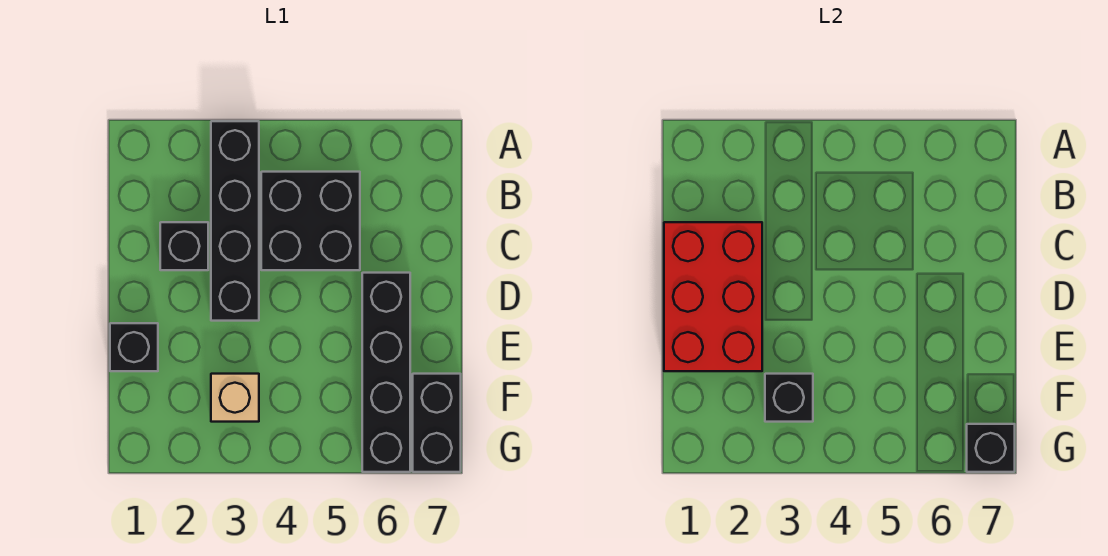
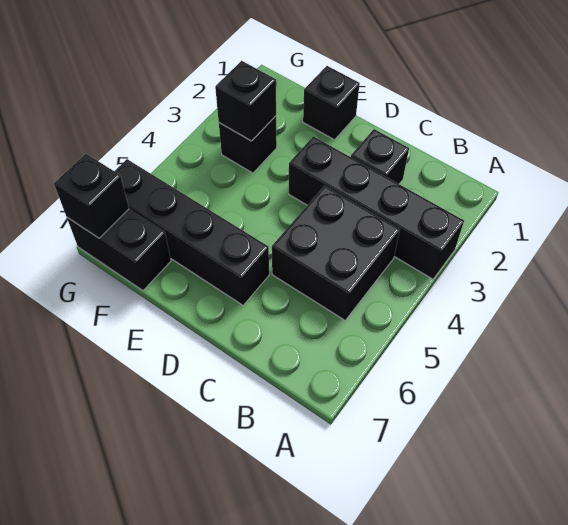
red brick C1:E2 level 2 -> none
tan brick F3 level 1 -> black brick F3 level 1

